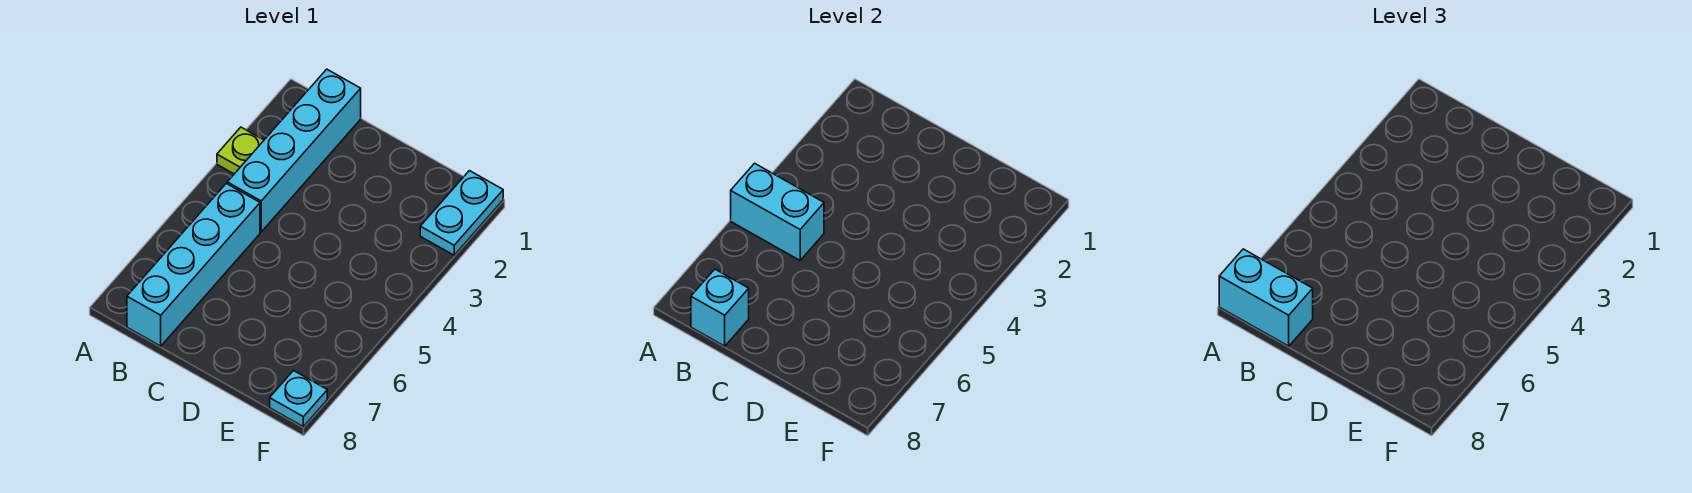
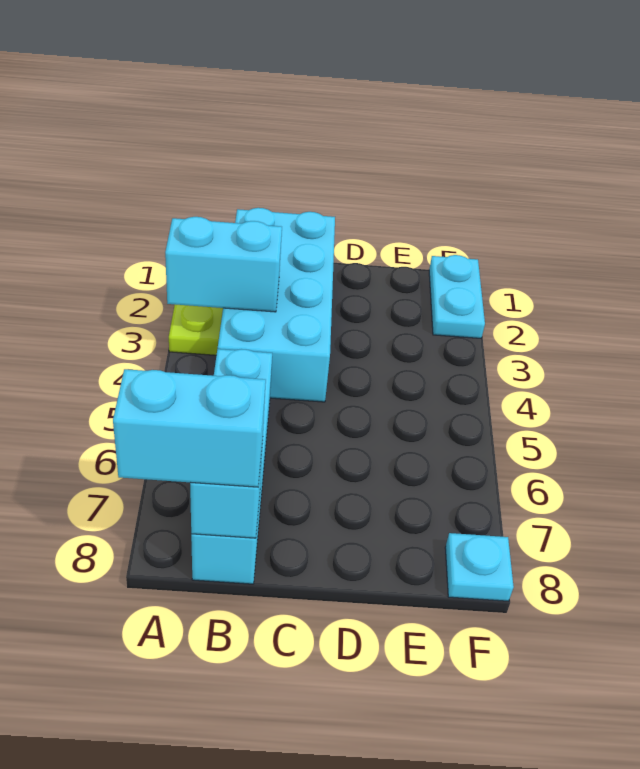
cyan brick A5:B5 level 2 -> cyan brick A3:B3 level 2
cyan brick B1:B4 level 1 -> cyan brick B1:C4 level 1

